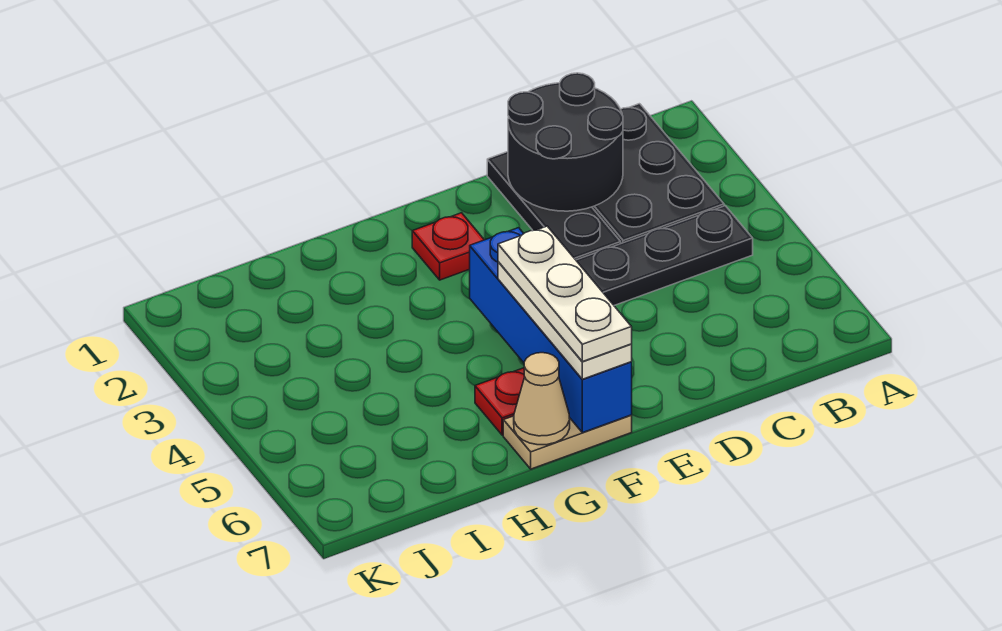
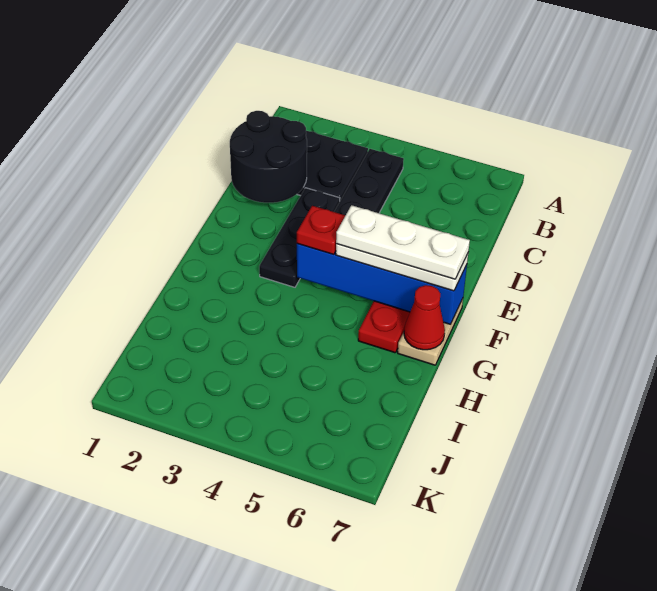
black plate D1:D3 level 1 -> black plate D3:F3 level 1
red plate F2 level 1 -> red plate F4 level 3
tan cone G7 level 2 -> red cone G7 level 2

